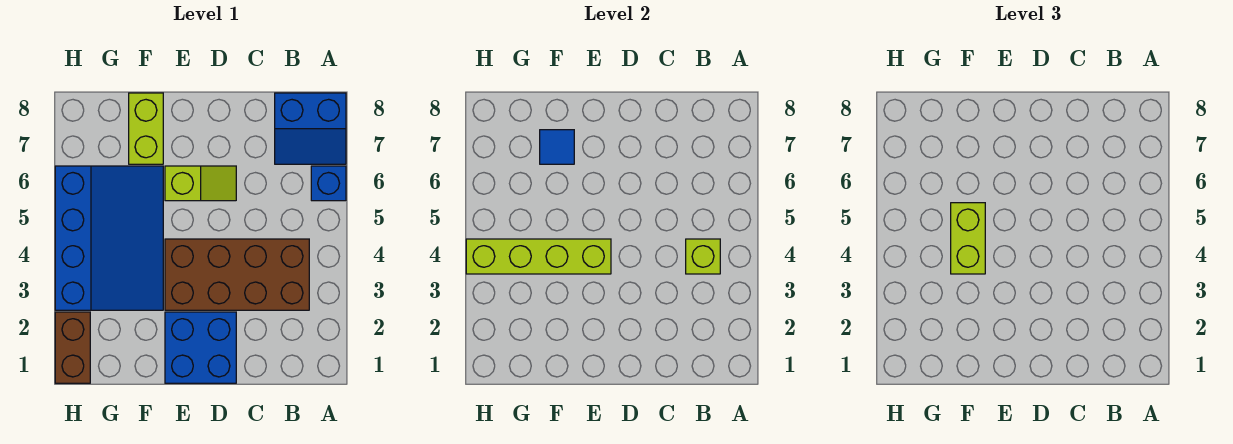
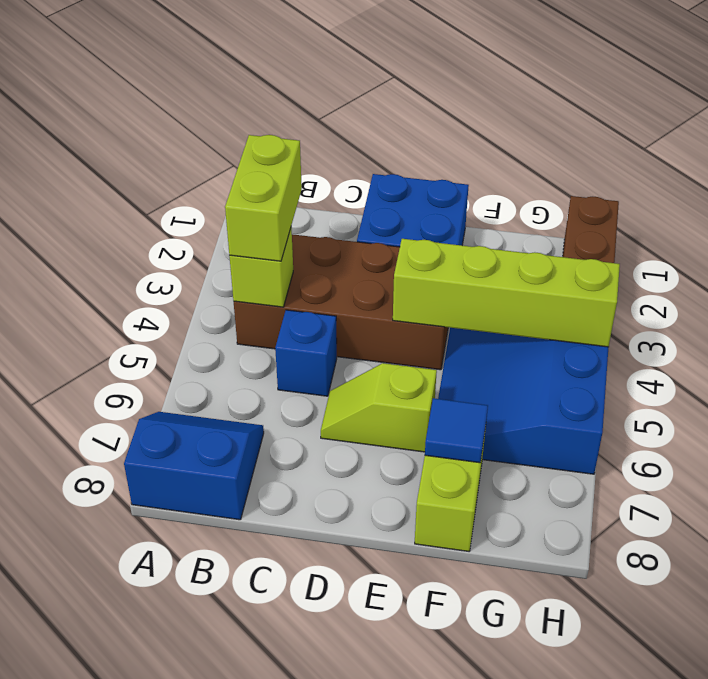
blue brick A6 level 1 -> blue brick C5 level 1
lime brick F4:F5 level 3 -> lime brick B3:B4 level 3

